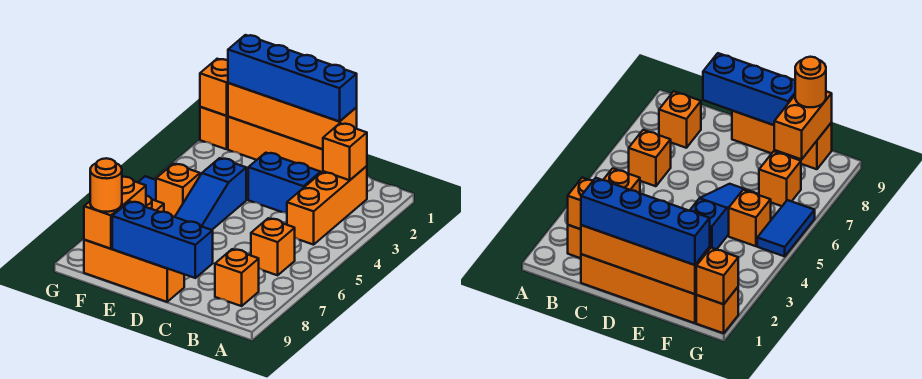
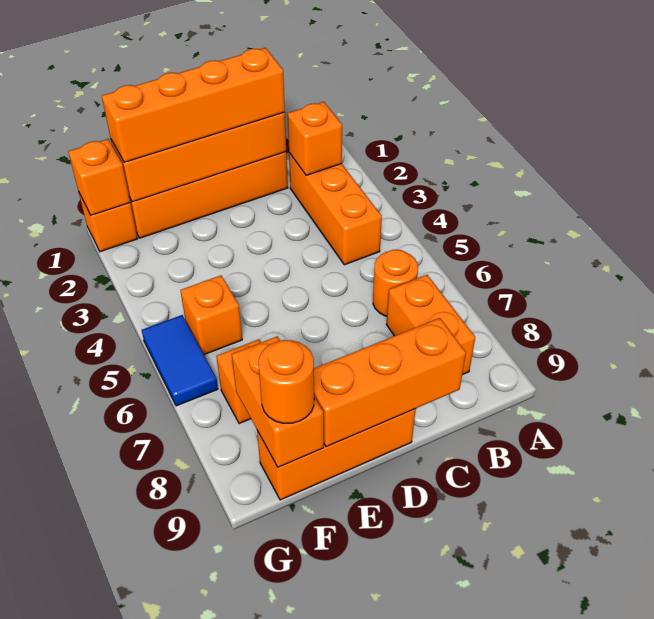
orange brick B6 level 1 -> orange round brick B6 level 1
orange brick B8 level 1 -> orange brick B7:B8 level 1
blue brick C1:F1 level 3 -> orange brick C1:F1 level 3
blue brick C3:D3 level 1 -> none
blue brick C9:E9 level 2 -> orange brick C9:E9 level 2
blue slope E4:E6 level 1 top 4 -> none

